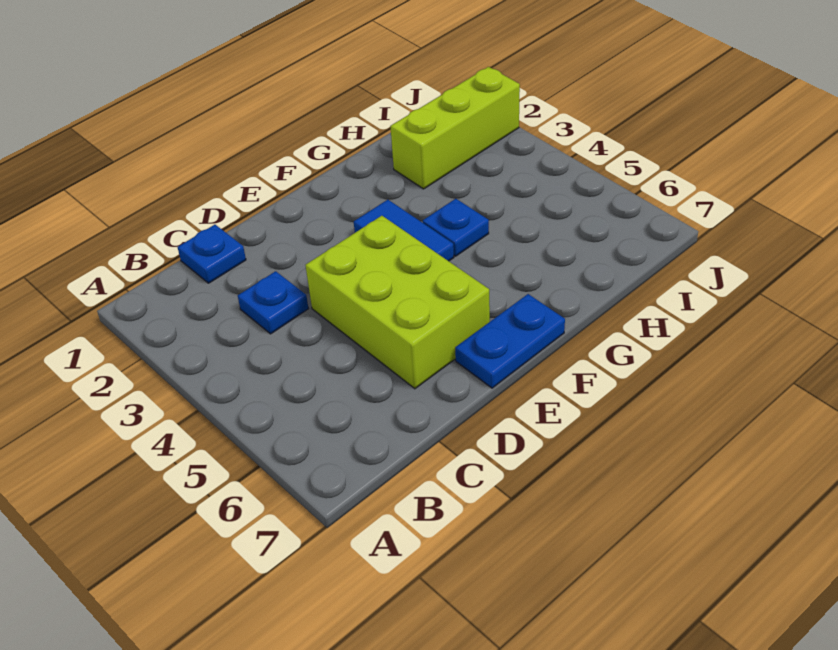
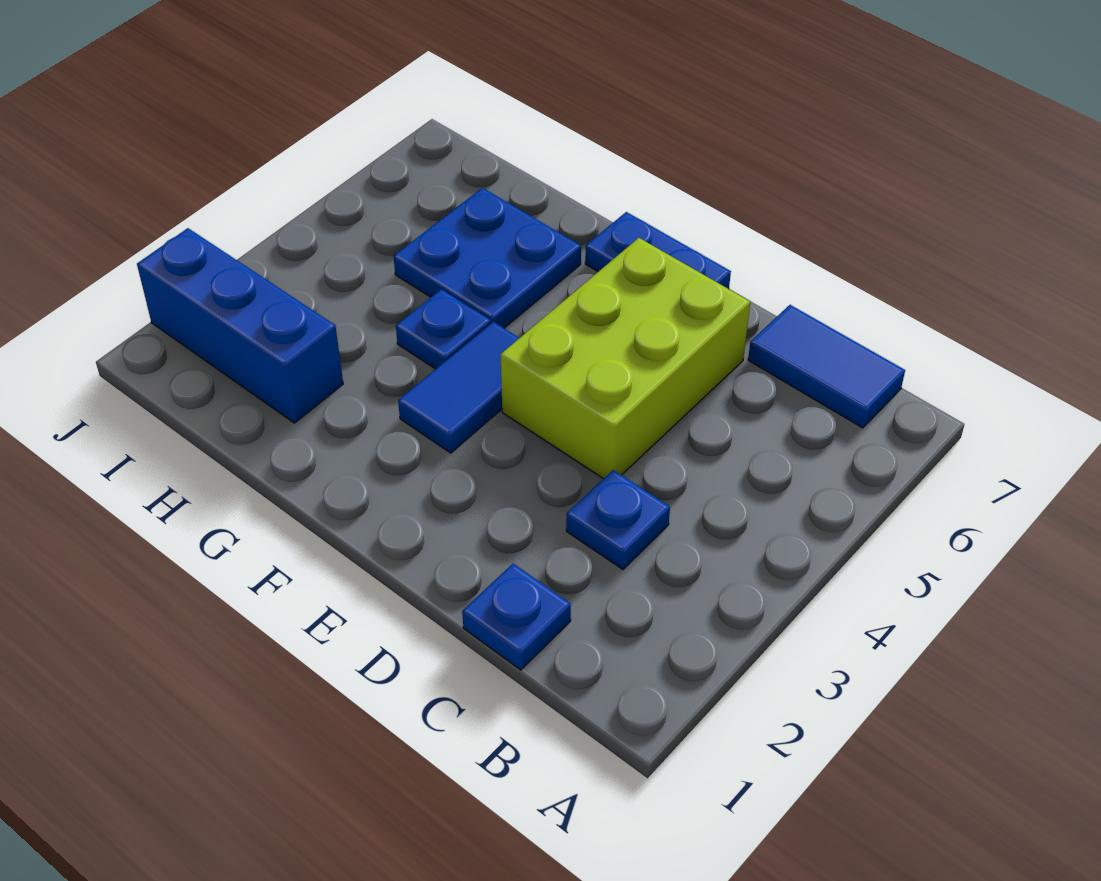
none -> blue tile B7:C7 level 1
none -> blue plate G5:H6 level 1
lime brick H2:J2 level 1 -> blue brick H2:J2 level 1

